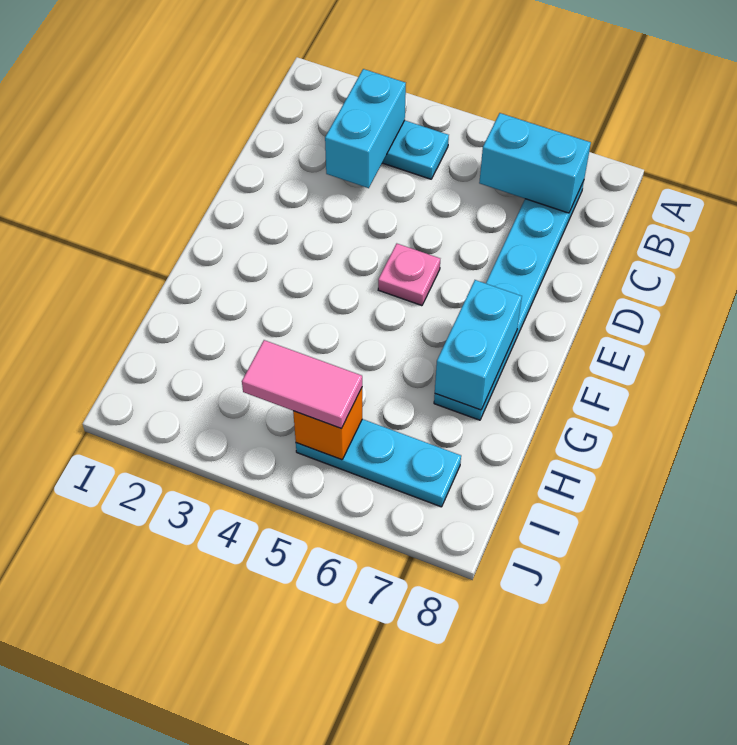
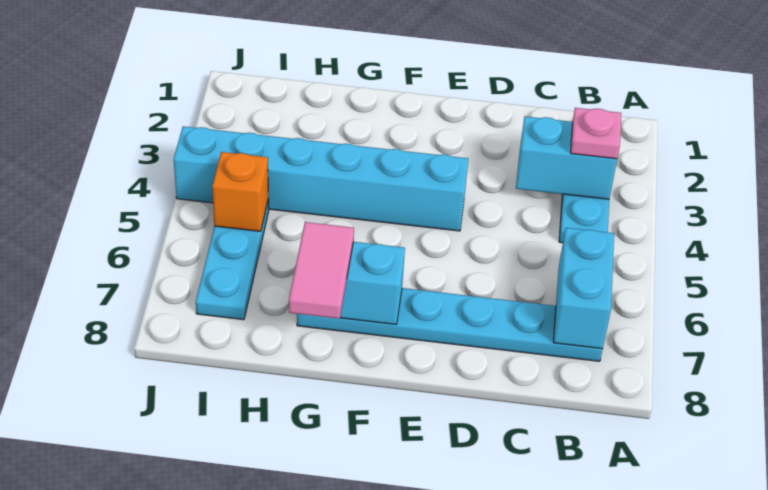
none -> cyan brick E4:J4 level 1
pink plate E5 level 1 -> pink plate B3 level 3
pink tile I4:I5 level 3 -> pink tile G7:G8 level 3

